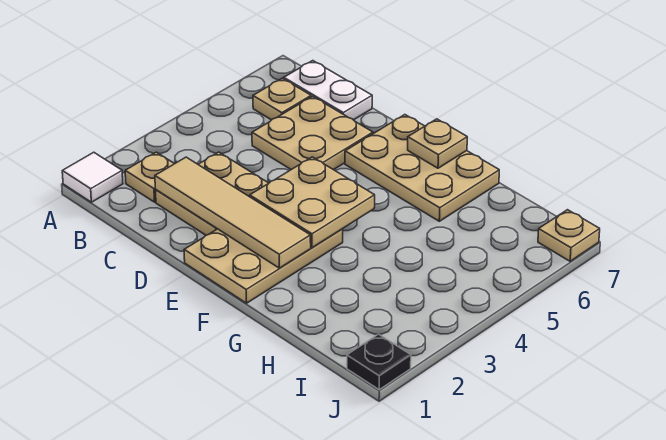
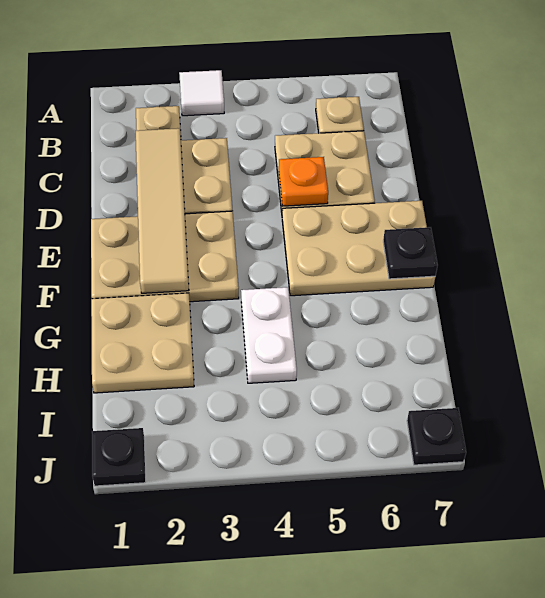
white tile A1 level 1 -> white tile A3 level 1
white plate B7:C7 level 1 -> white plate G4:H4 level 1
none -> orange plate D5 level 2
tan plate E3:F4 level 2 -> tan plate G1:H2 level 1
tan plate E6:G7 level 1 -> tan plate E5:F7 level 1
tan plate F7 level 2 -> black plate F7 level 2
tan plate J7 level 1 -> black plate J7 level 1

